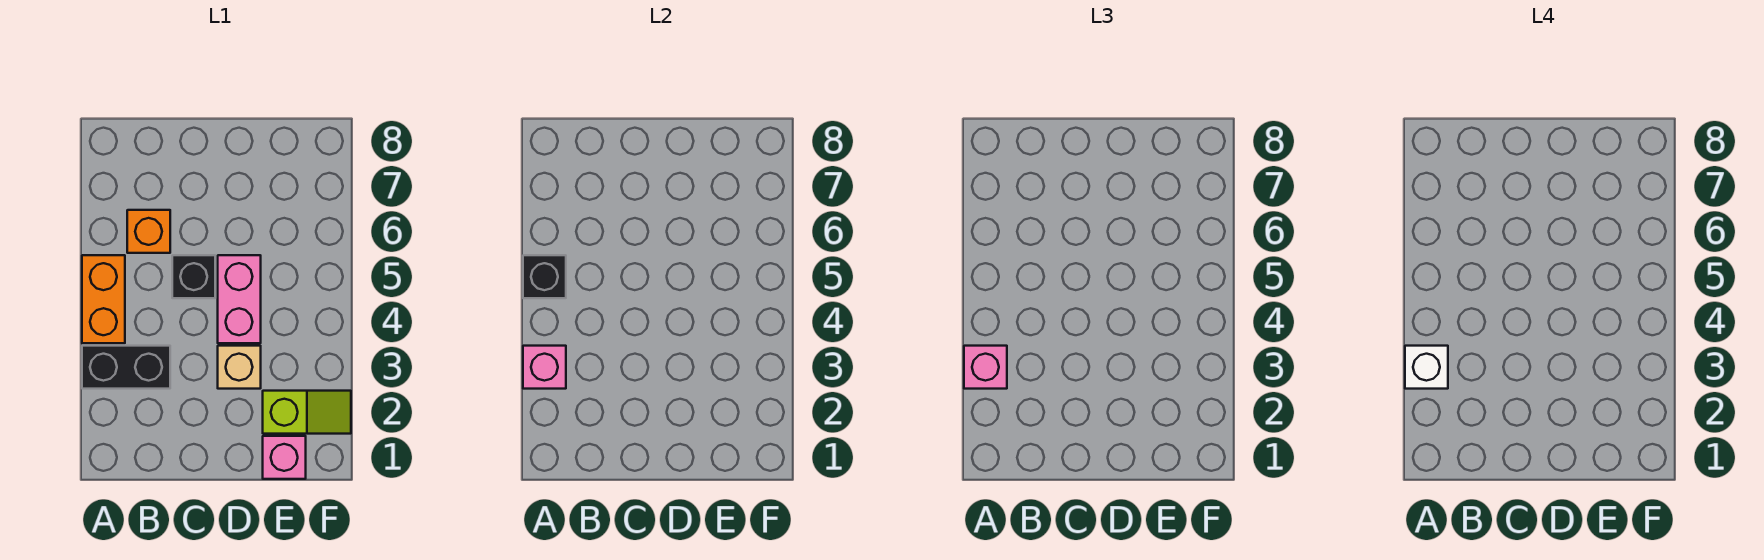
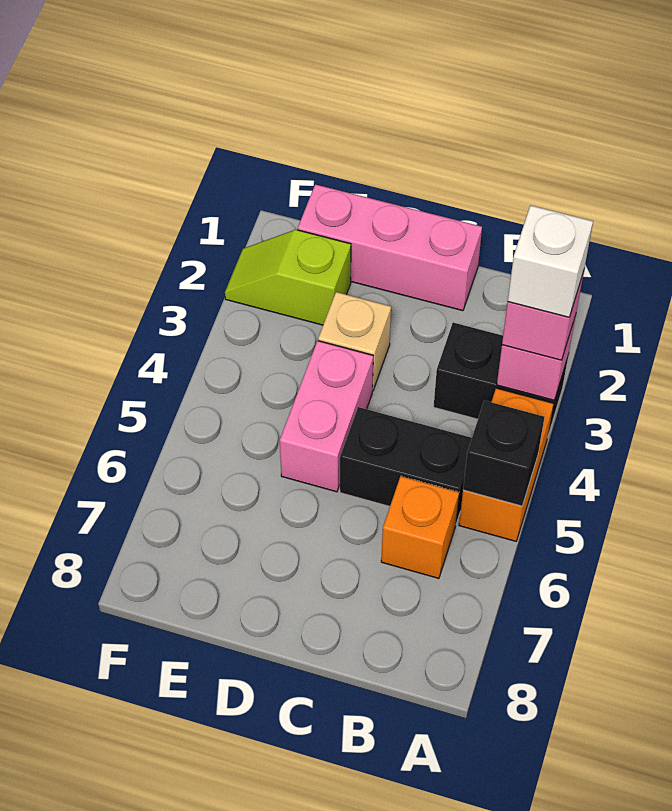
black brick C5 level 1 -> black brick B5:C5 level 1
pink brick E1 level 1 -> pink brick C1:E1 level 1

